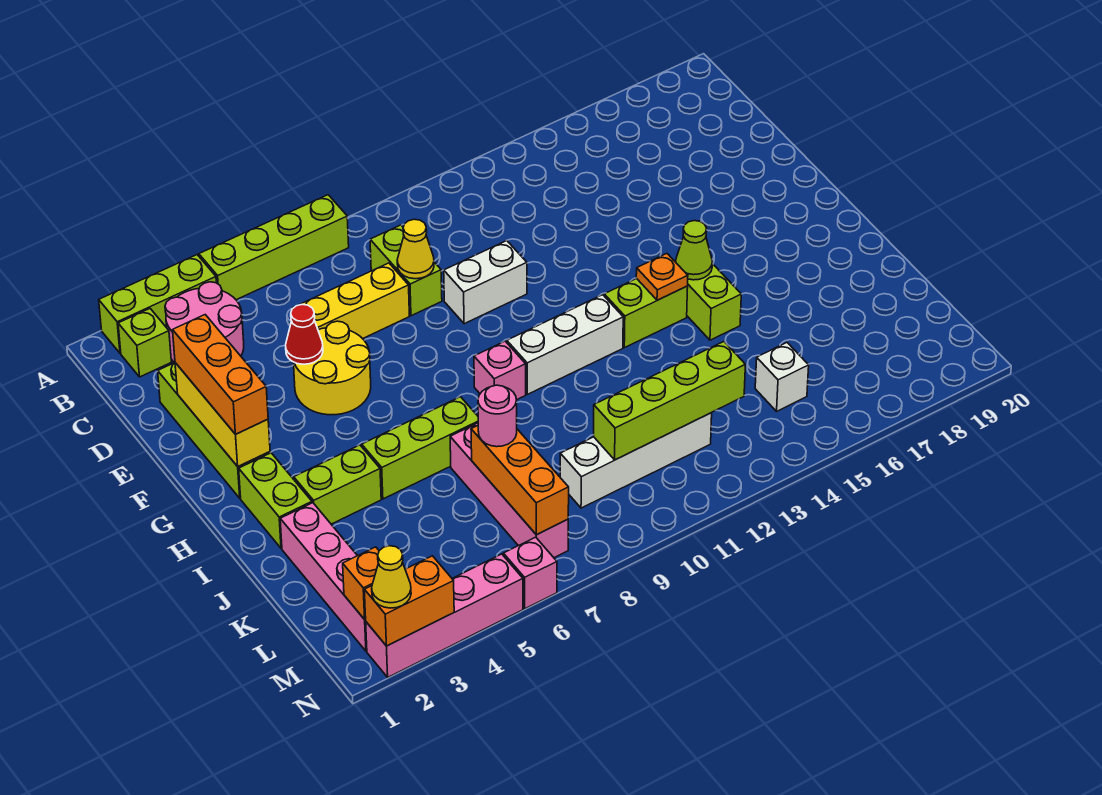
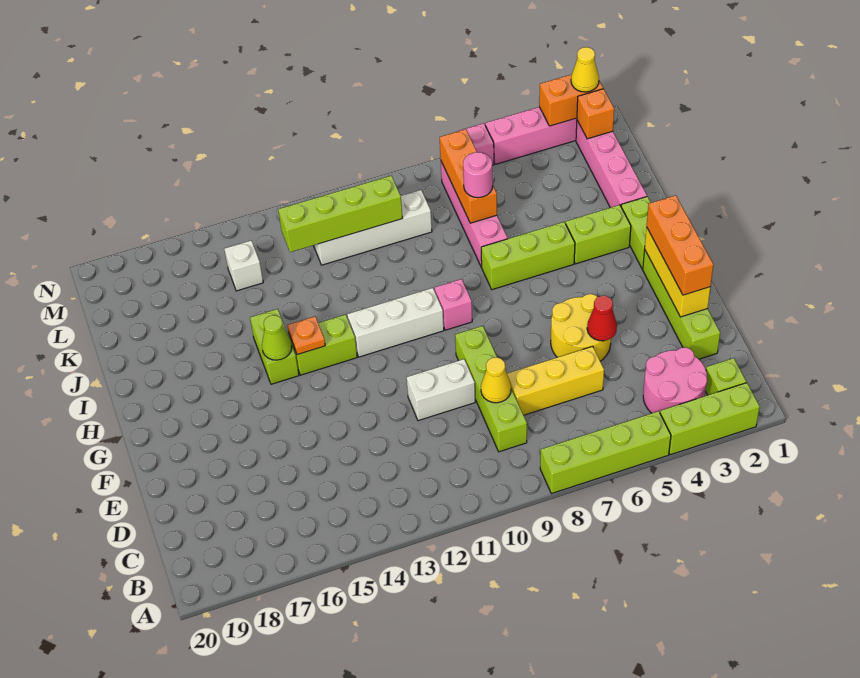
lime brick C9:D9 level 1 -> lime brick C9:F9 level 1

